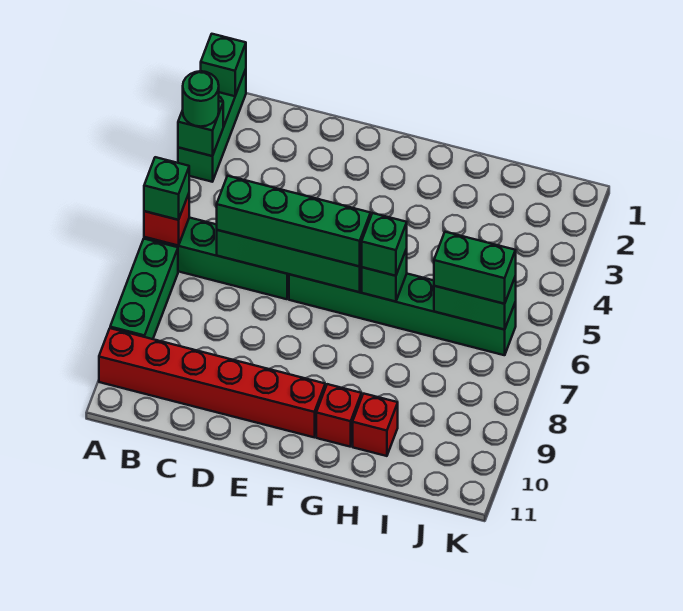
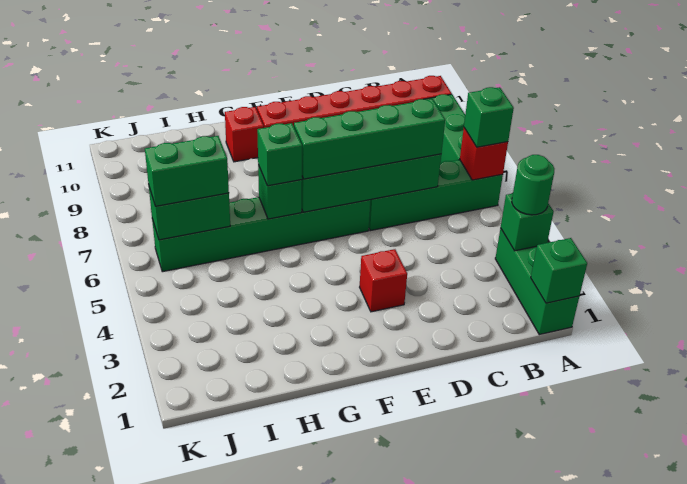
red brick H10 level 1 -> red brick E3 level 1

